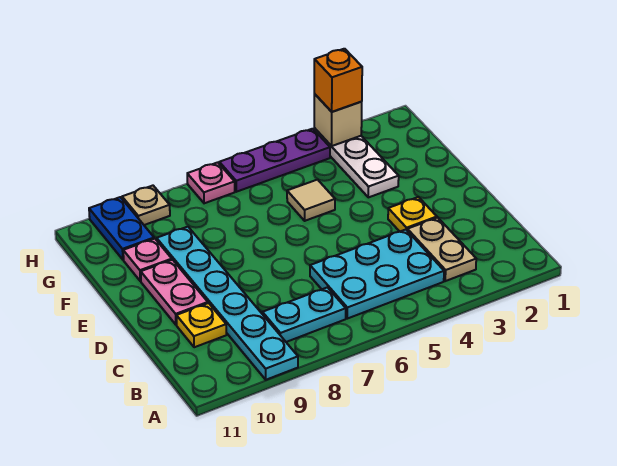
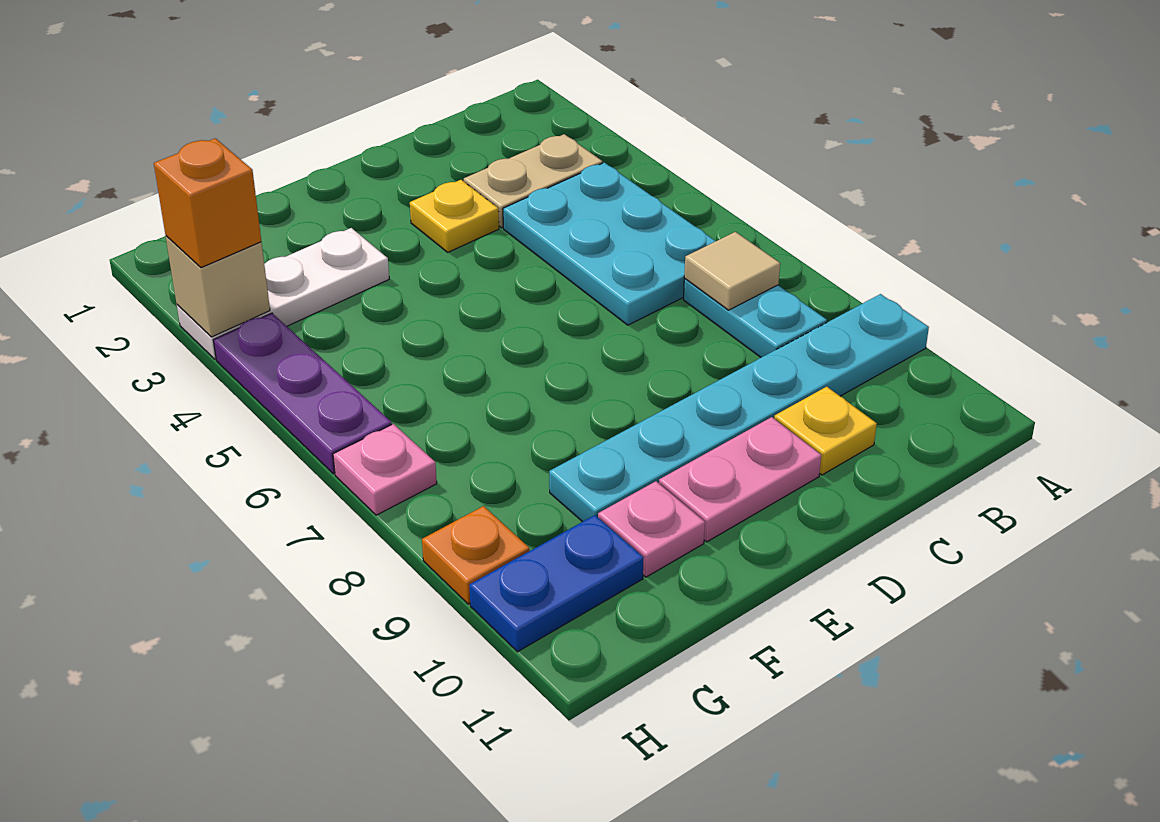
tan tile F5 level 1 -> tan tile B7 level 2
tan plate H9 level 1 -> orange plate H9 level 1

